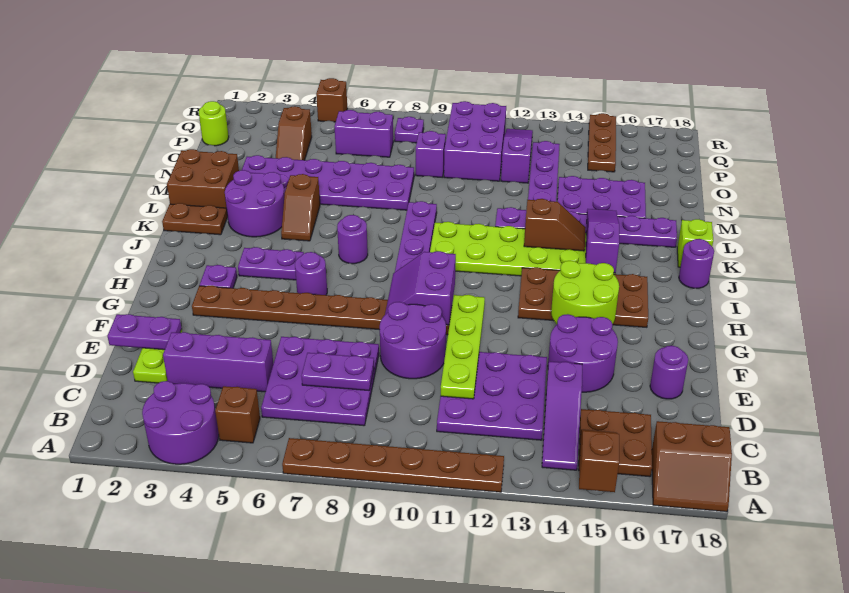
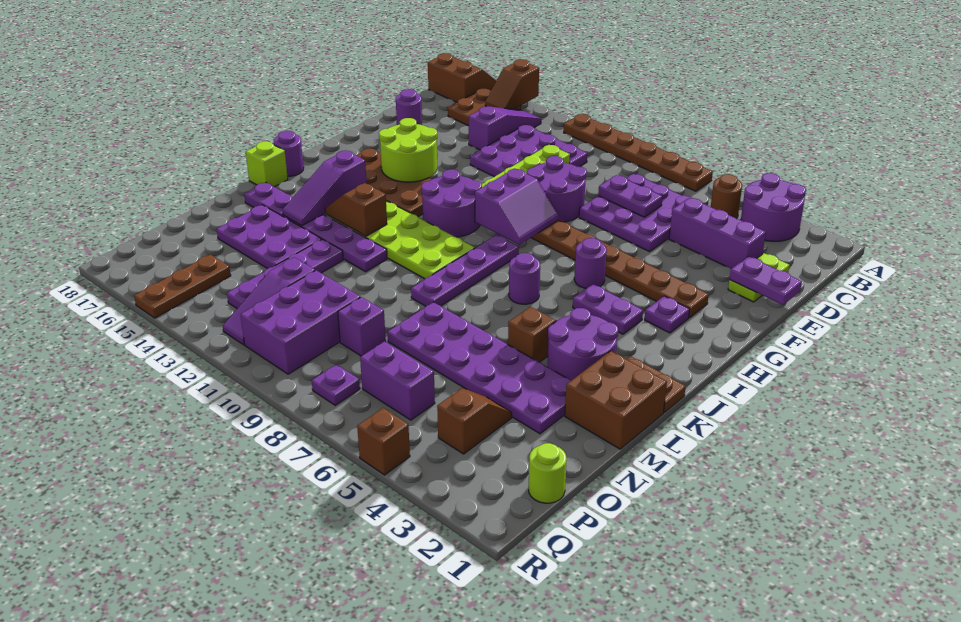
brown brick B5 level 1 -> brown round brick B5 level 1
purple round brick E14:F15 level 1 -> purple round brick H11:I12 level 1

